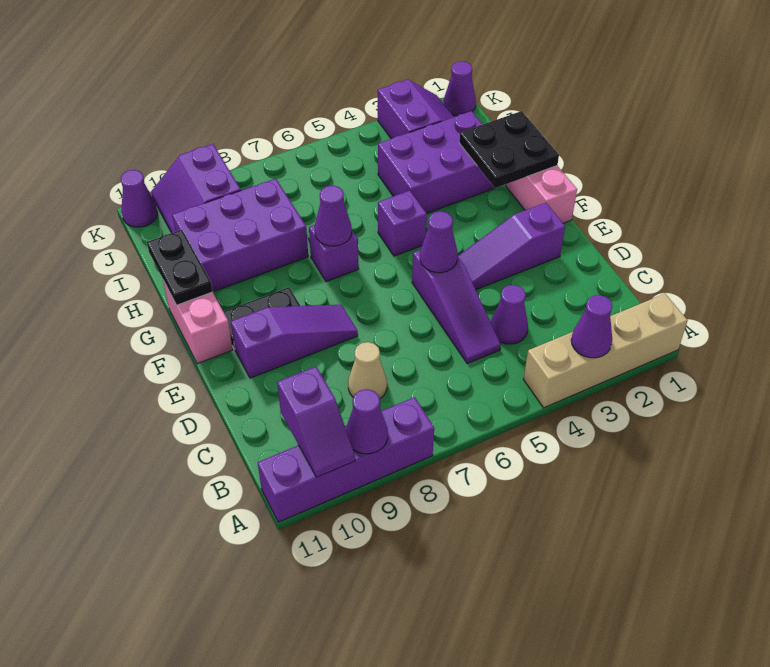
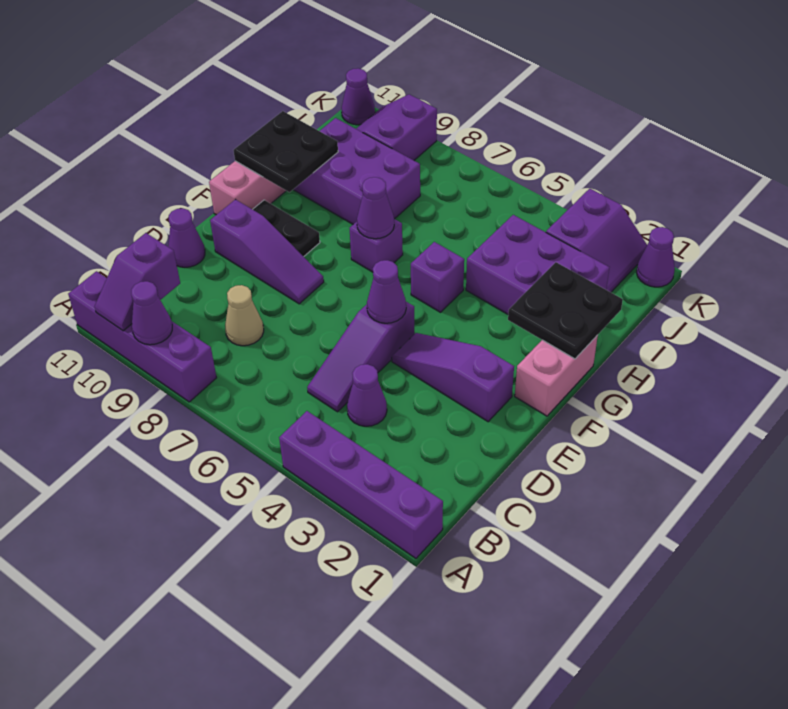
tan brick A1:A4 level 1 -> purple brick A1:A4 level 1
purple cone A3 level 2 -> purple cone D11 level 1
black plate G11:H11 level 2 -> black plate G10:H11 level 2

